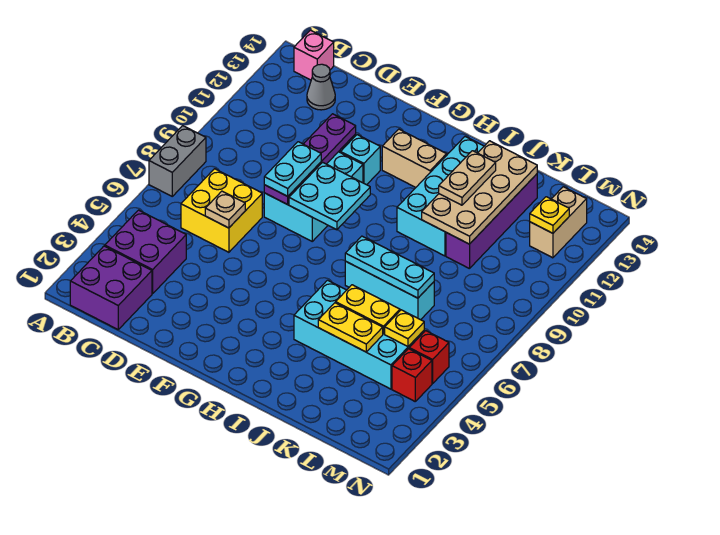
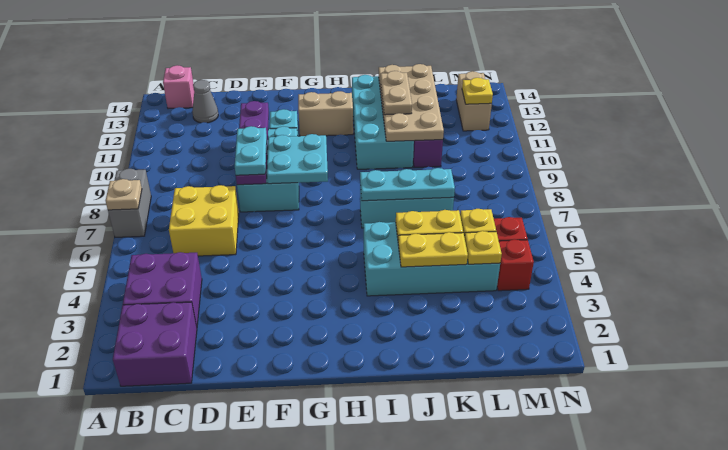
tan plate D6 level 2 -> tan plate A7 level 2
none -> yellow plate L4 level 2

